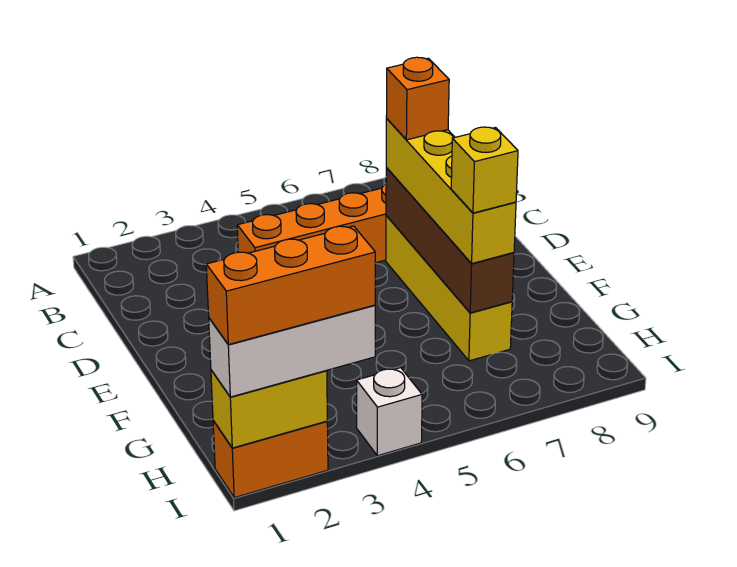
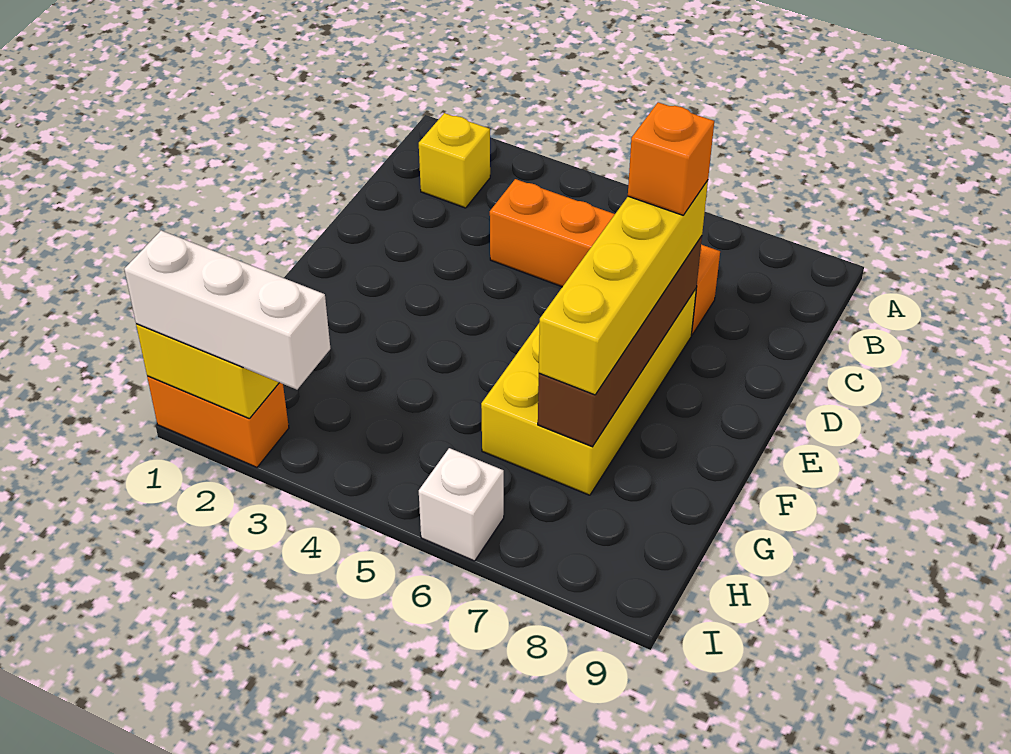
yellow brick D7:G7 level 1 -> yellow brick D6:G7 level 1
yellow brick G7 level 4 -> yellow brick B2 level 1
orange brick I1:I3 level 4 -> none
white brick I4 level 1 -> white brick I6 level 1

